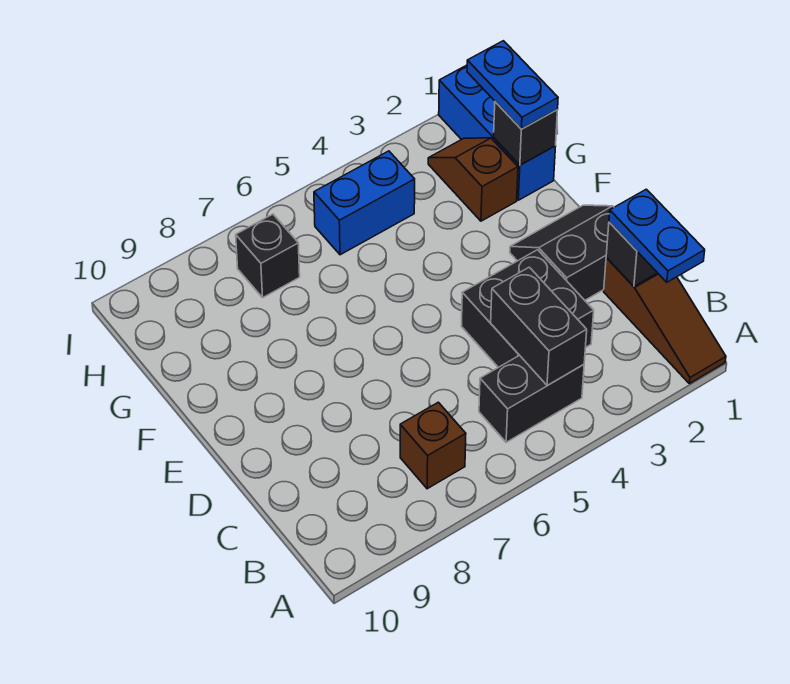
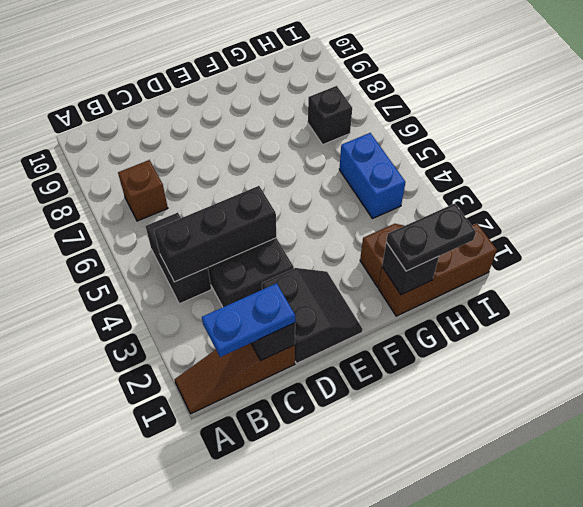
black brick B4:C4 level 2 -> black brick B4:D4 level 2
blue brick G1:I1 level 1 -> brown brick G1:I1 level 1
blue plate G1:H1 level 3 -> black plate G1:H1 level 3

